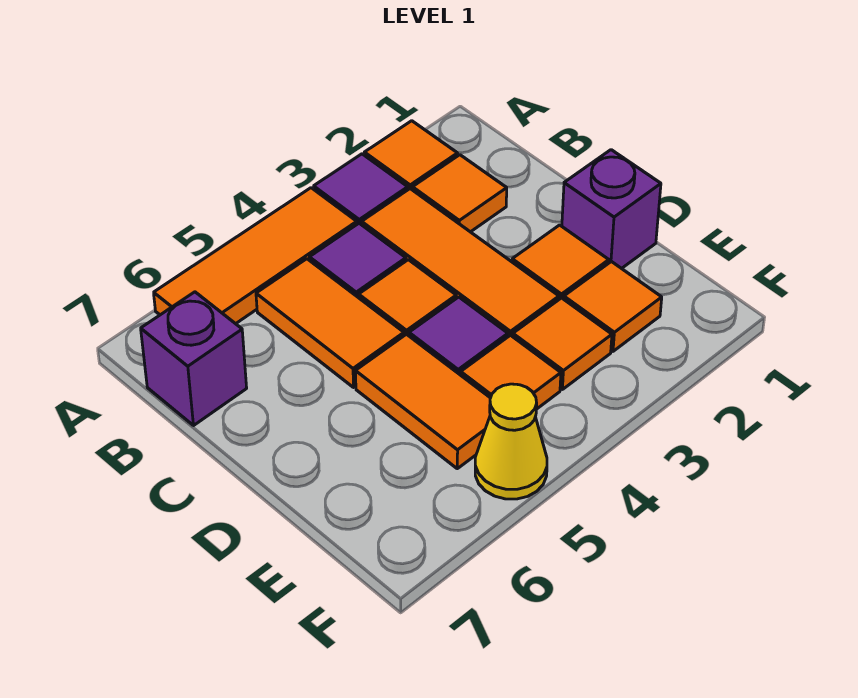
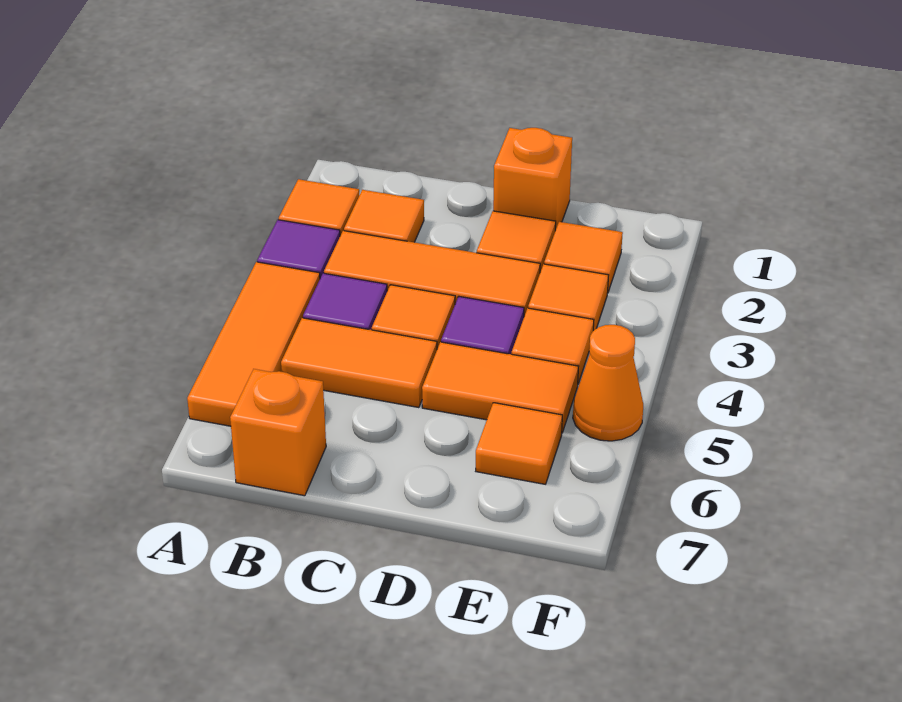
purple brick B7 level 1 -> orange brick B7 level 1
purple brick D1 level 1 -> orange brick D1 level 1
none -> orange tile E6 level 1
yellow cone F5 level 1 -> orange cone F5 level 1

